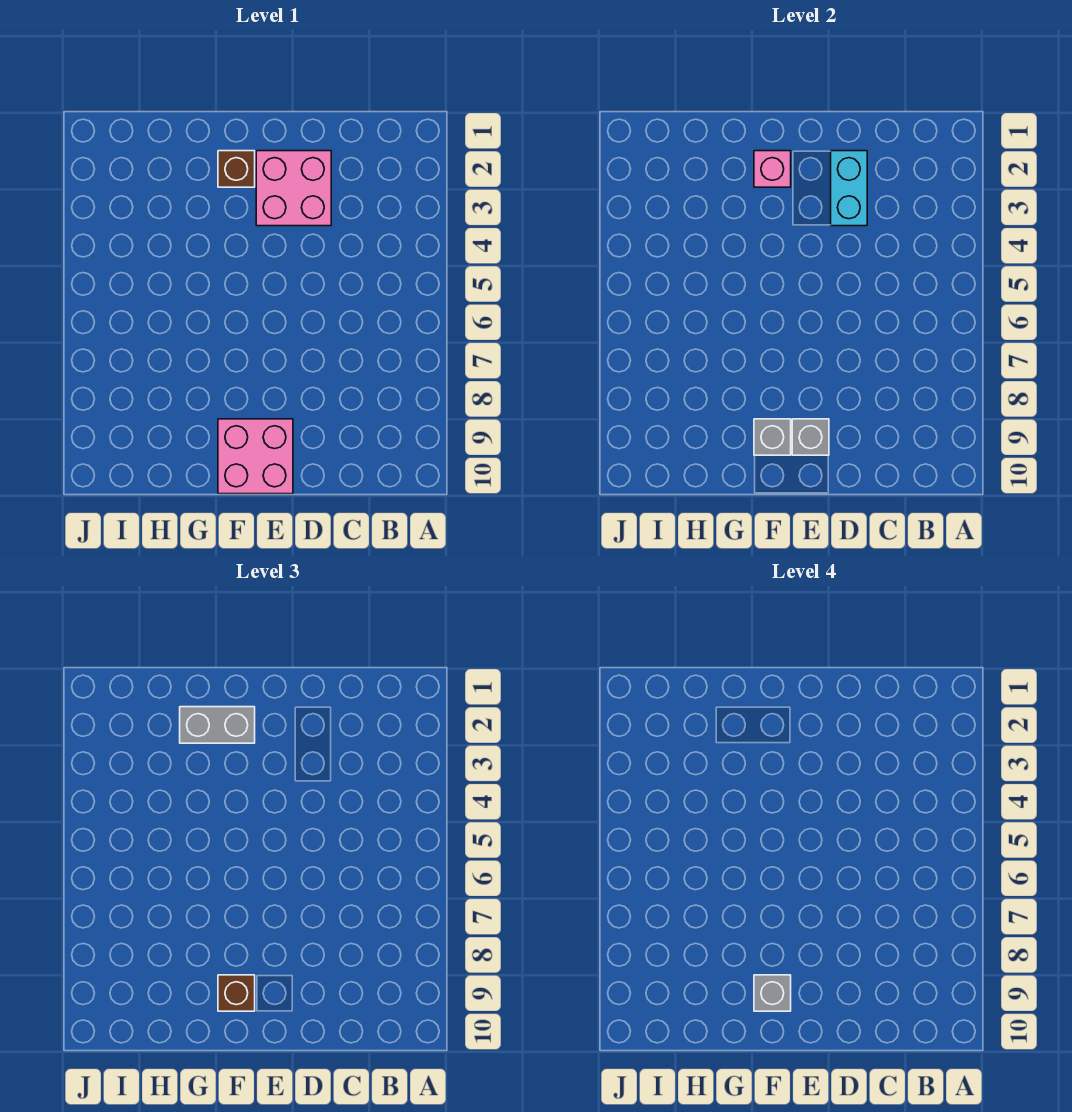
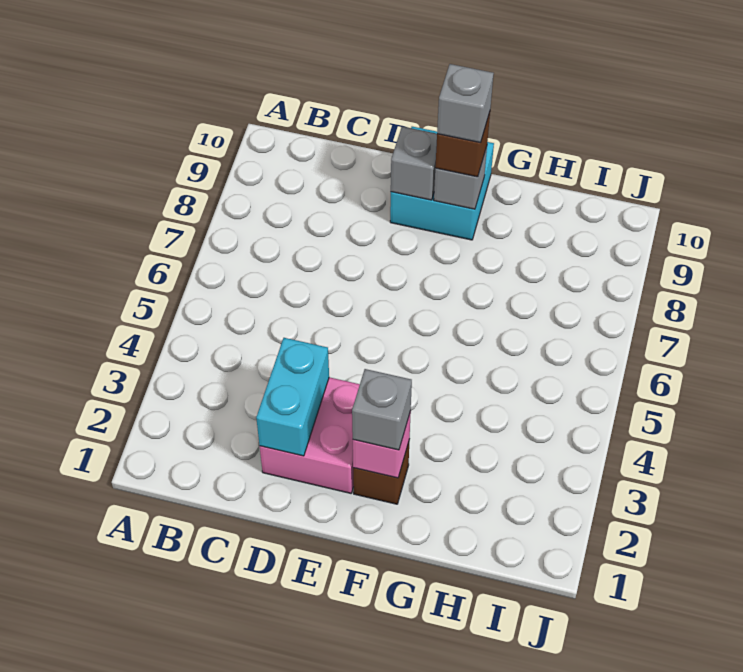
pink brick E9:F10 level 1 -> cyan brick E9:F10 level 1
grey brick F2:G2 level 3 -> grey brick F2 level 3

